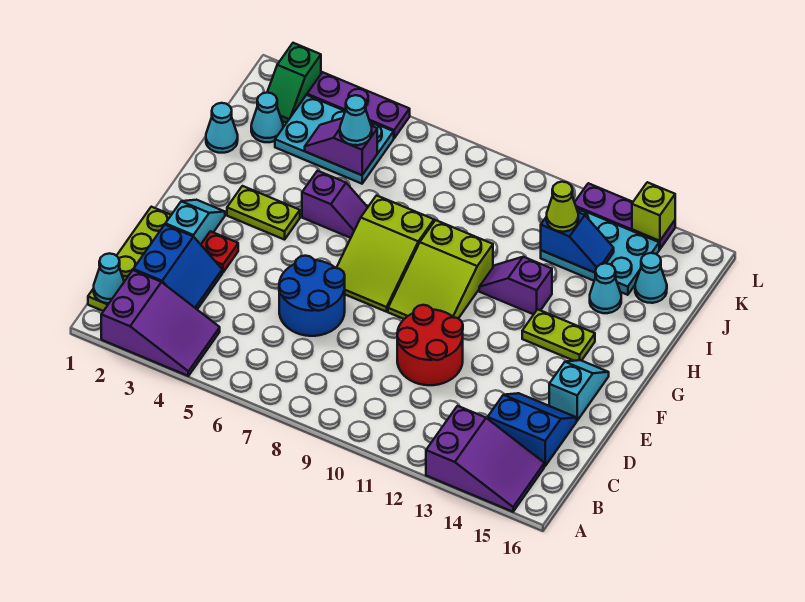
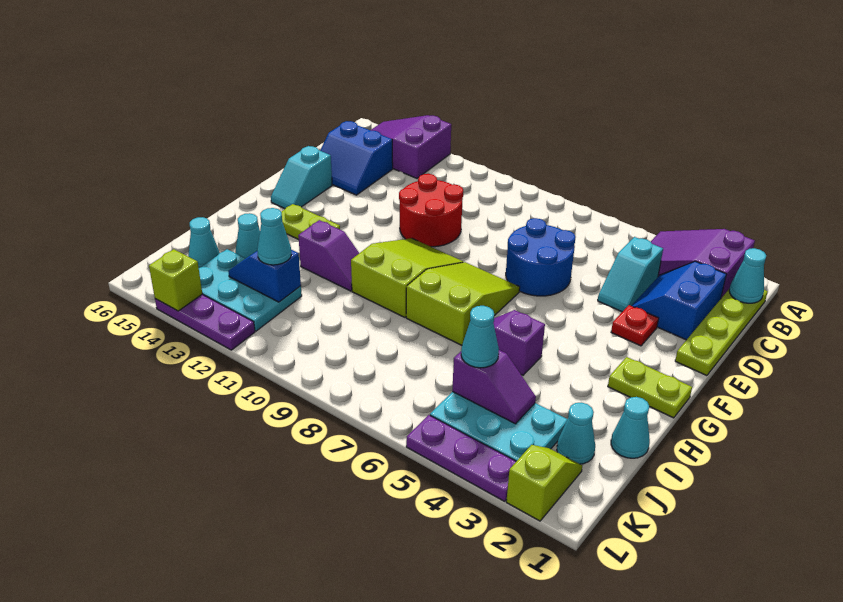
cyan slope E2:F2 level 1 top E -> cyan slope C4:D4 level 1 top C
lime plate G3:G4 level 1 -> lime plate G1:G2 level 1
lime cone J12 level 3 -> cyan cone J12 level 3
green slope K2:L2 level 1 top L -> lime slope K2:L2 level 1 top L

